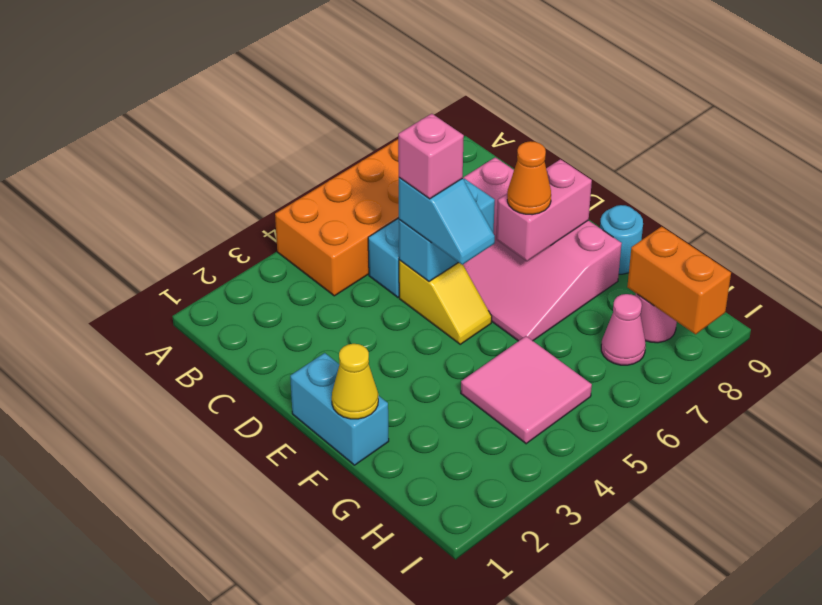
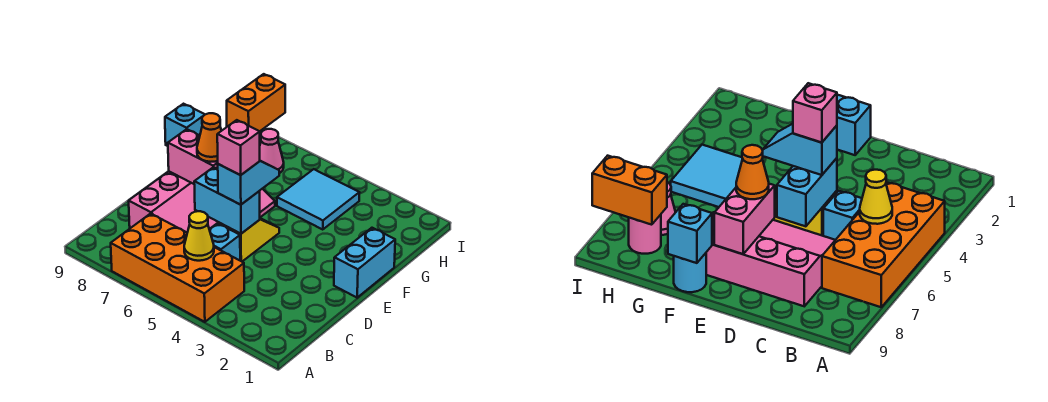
yellow cone F1 level 2 -> yellow cone B5 level 2
none -> cyan brick F9 level 2
pink tile G4:H5 level 1 -> cyan tile G4:H5 level 1

